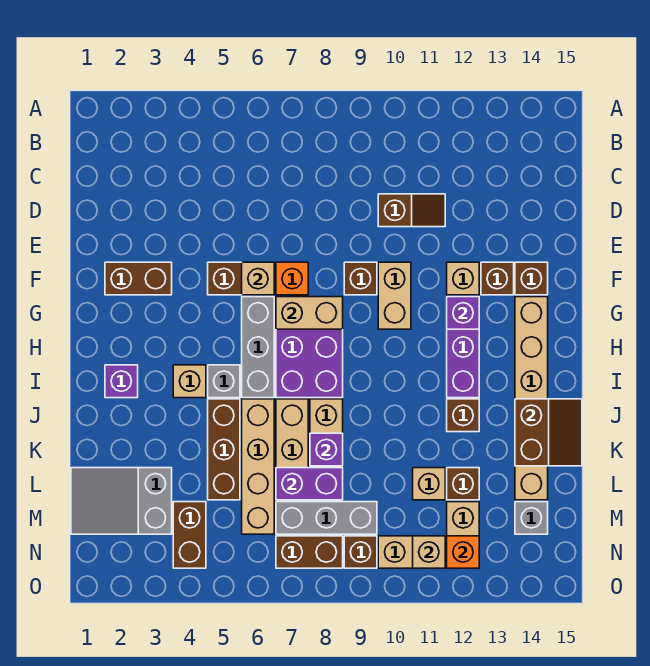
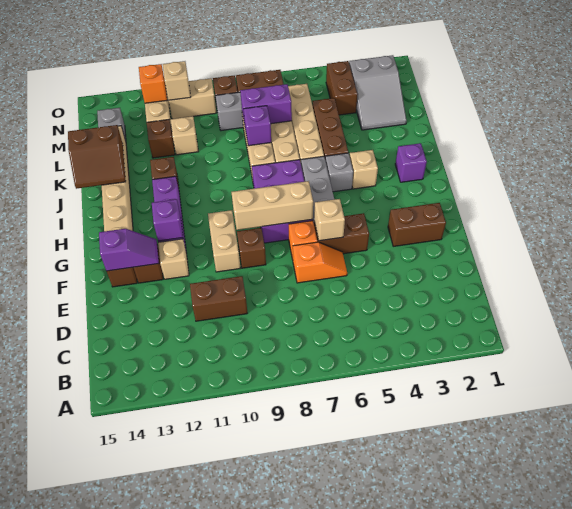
brown slope D10:D11 level 1 top 10 -> brown brick D10:D11 level 1
none -> orange slope E6:E7 level 1 top 7
none -> purple slope F13:F14 level 2 top 14
tan brick G7:G8 level 2 -> tan brick G7:G9 level 2
brown slope J14:K15 level 2 top 14 -> brown slope J14:K15 level 2 top K
grey slope L1:M3 level 1 top 3 -> grey slope L2:N3 level 1 top N

